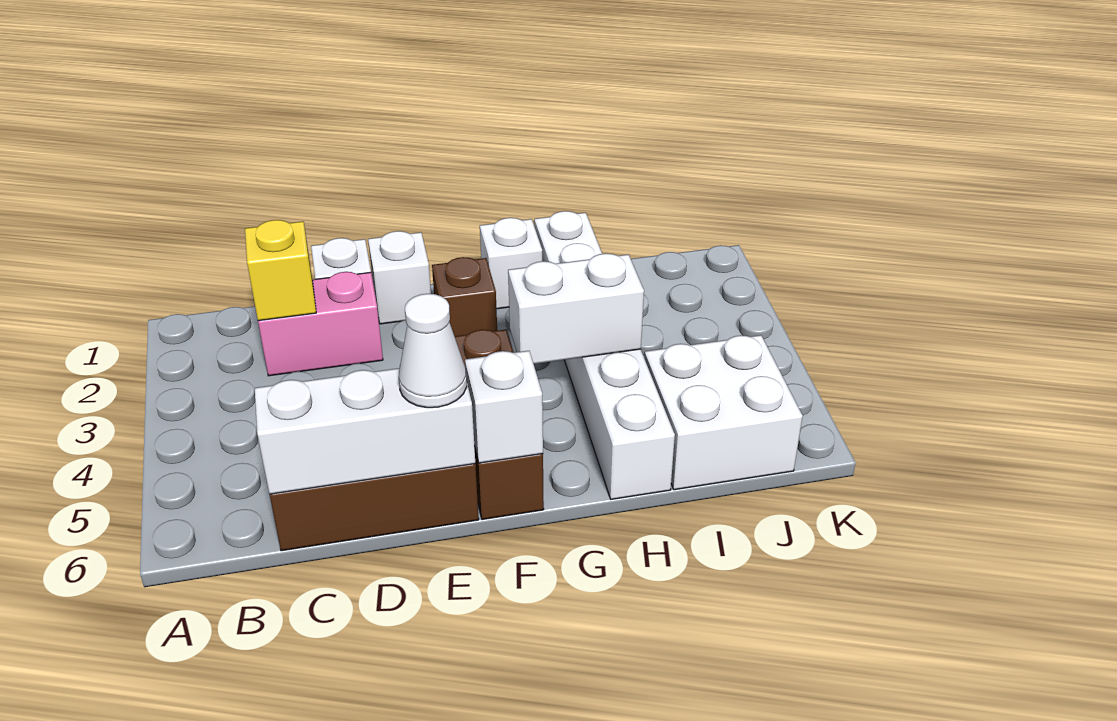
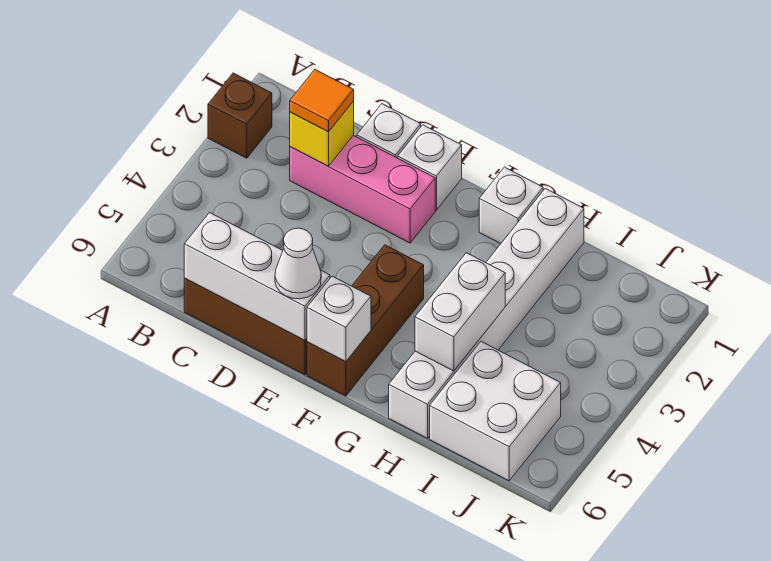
pink brick C2:D2 level 1 -> pink brick C2:E2 level 1
none -> orange tile C2 level 3
brown brick F2 level 1 -> brown brick A2 level 1
white brick G4:H4 level 2 -> white brick H4:H5 level 2

